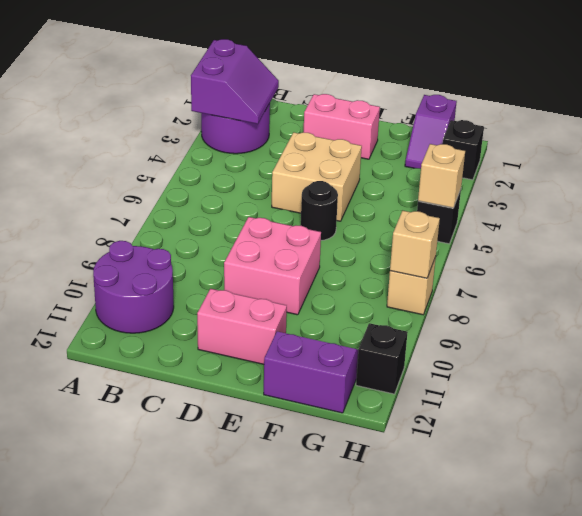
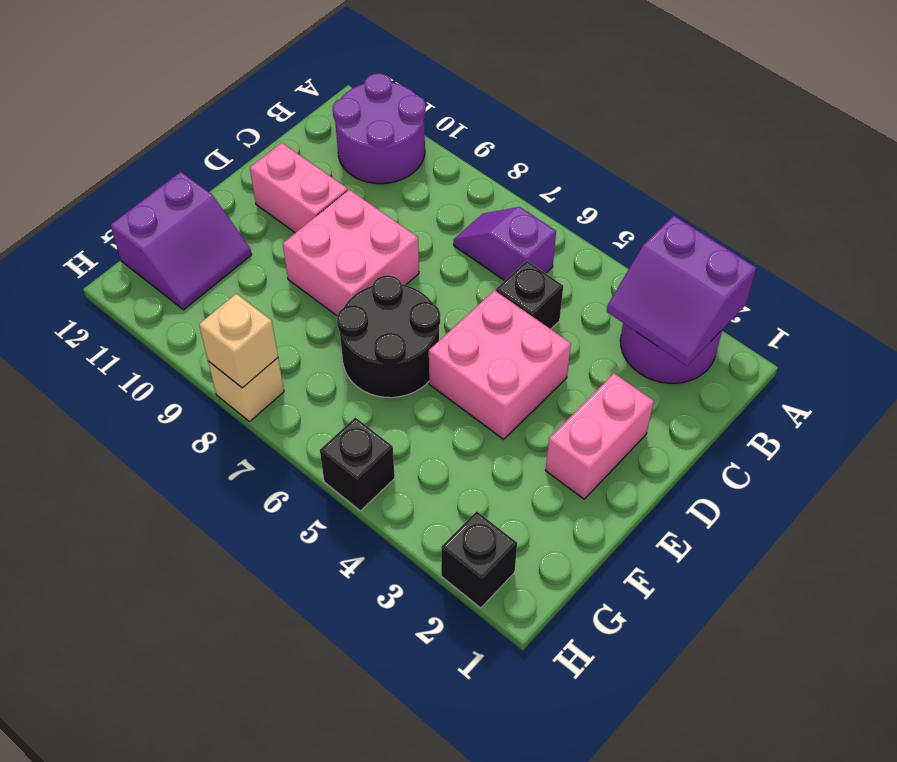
tan brick D4:E5 level 1 -> pink brick D4:E5 level 1
pink brick D11:E11 level 1 -> pink brick D10:D11 level 1
black round brick E6 level 1 -> black round brick E6:F7 level 1
purple slope G1:G2 level 1 top 1 -> purple slope B6:B7 level 1 top 6
tan brick H5 level 2 -> none
black brick H11 level 1 -> black brick C5 level 1

